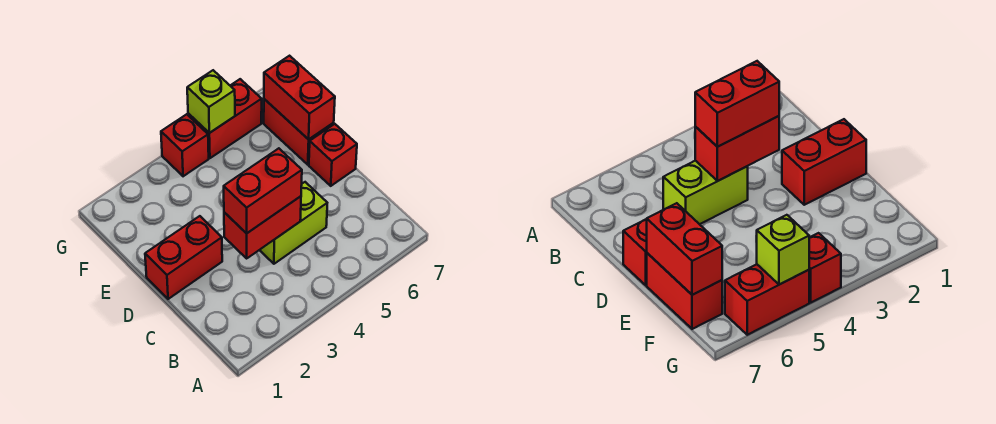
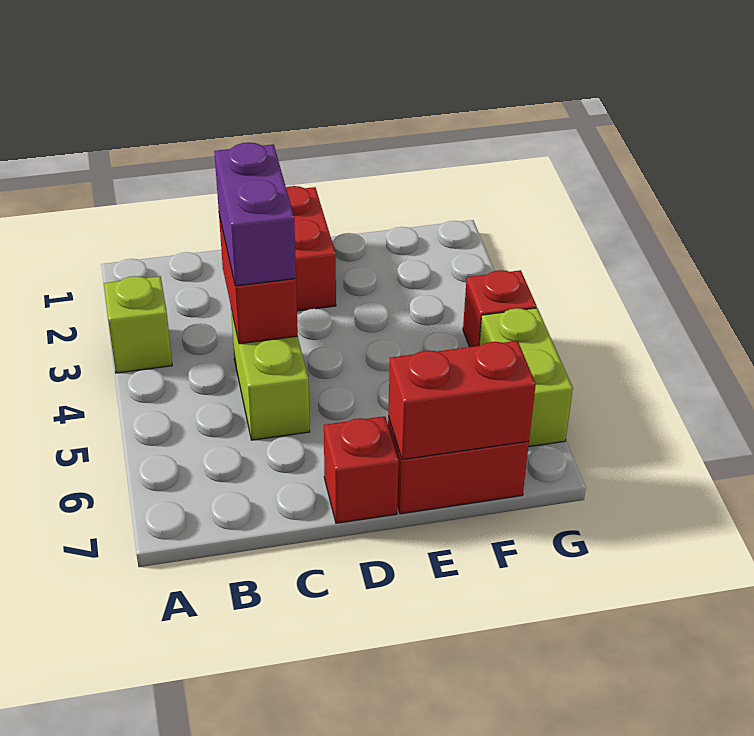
red brick C3:C4 level 3 -> purple brick C3:C4 level 3
red brick G5:G6 level 1 -> lime brick G5:G6 level 1
lime brick G5 level 2 -> lime brick A3 level 1

